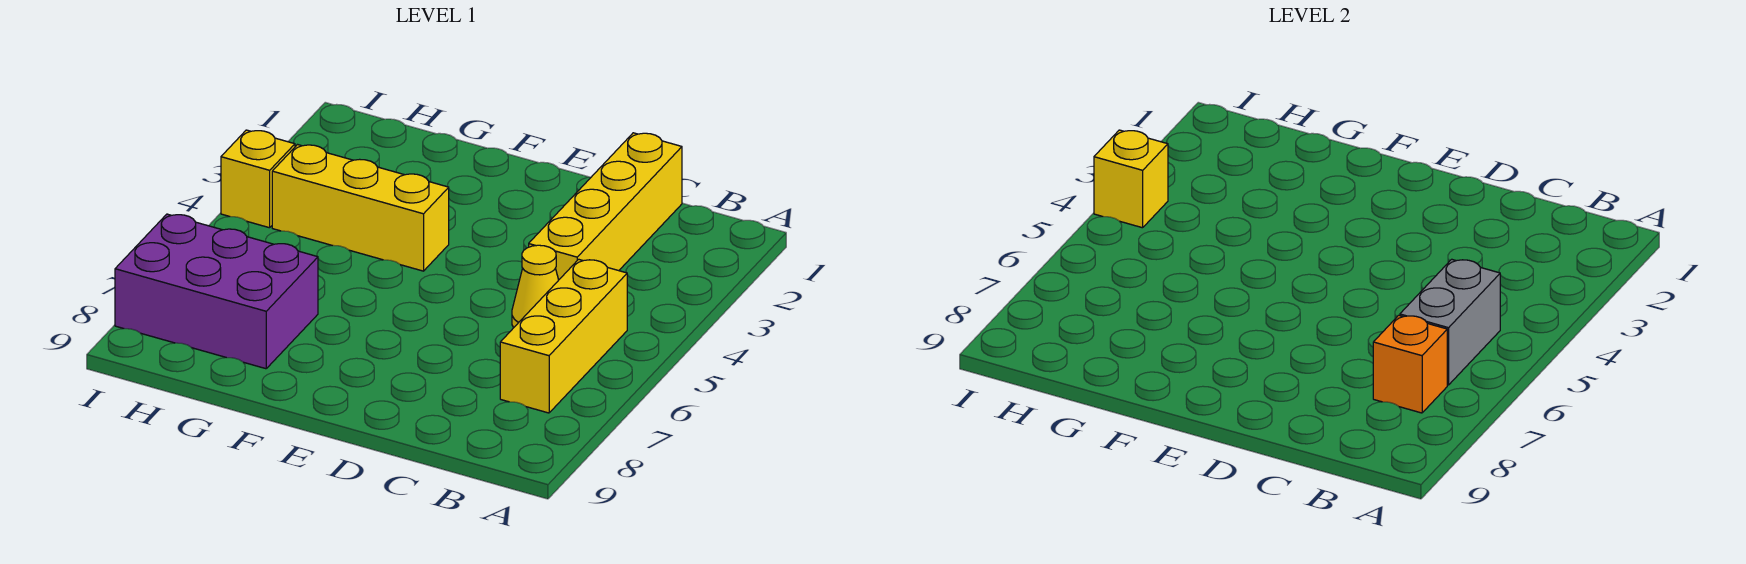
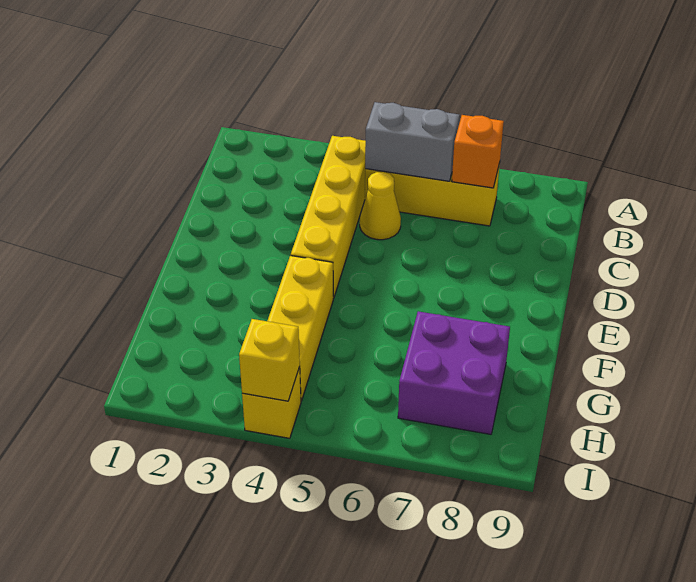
yellow brick C1:C4 level 1 -> yellow brick B4:E4 level 1
purple brick G7:I8 level 1 -> purple brick G7:H8 level 1

